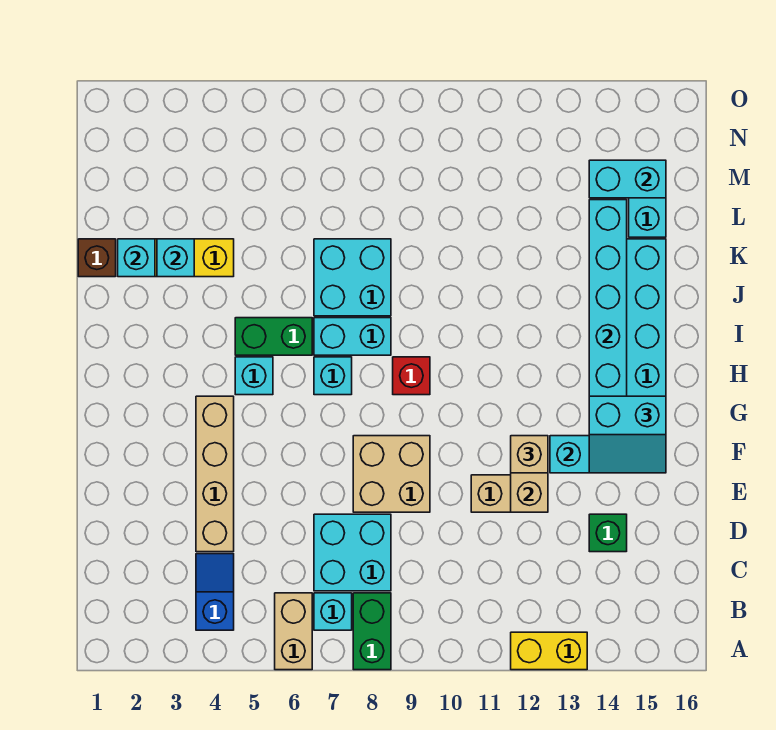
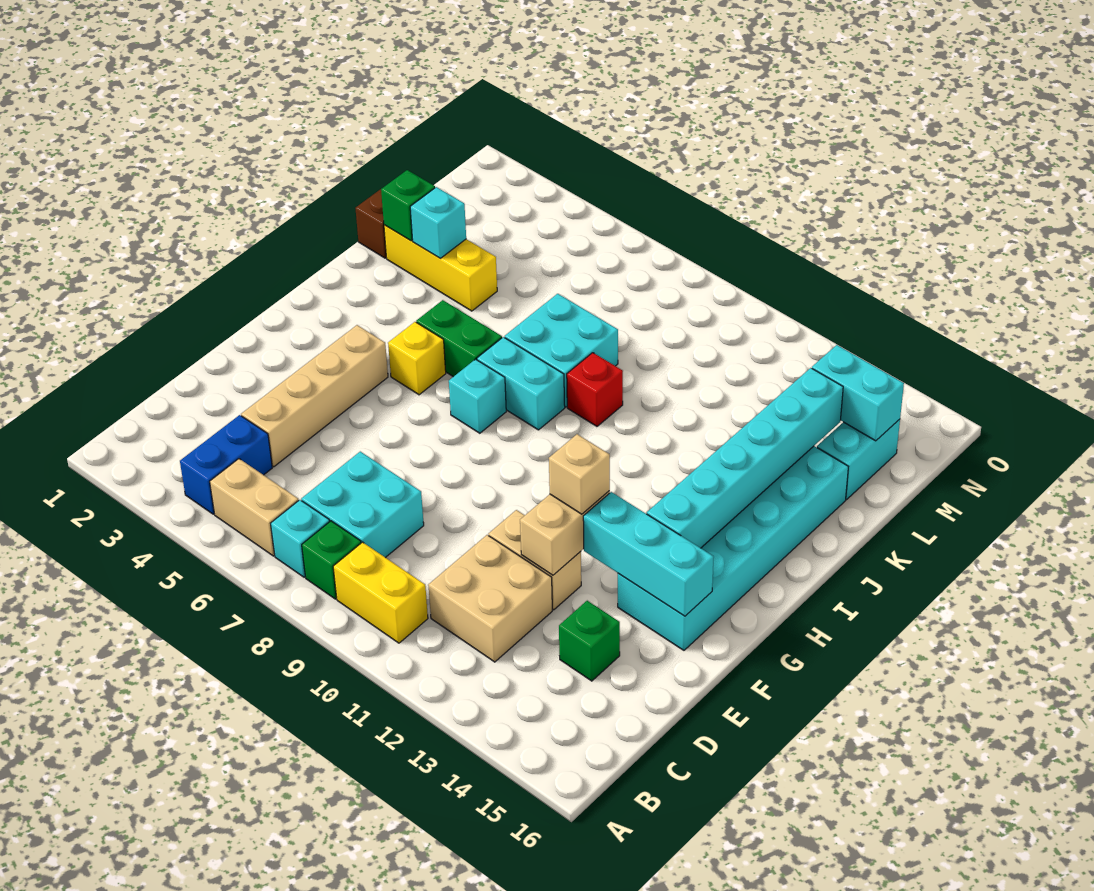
tan brick A6:B6 level 1 -> tan brick B5:B6 level 1
green brick A8:B8 level 1 -> green brick B8 level 1
yellow brick A12:A13 level 1 -> yellow brick B9:B10 level 1
blue slope B4:C4 level 1 top B -> blue brick B4:C4 level 1
tan brick E8:F9 level 1 -> tan brick C11:D12 level 1
cyan slope F14:G15 level 3 top G -> none
cyan brick H5 level 1 -> yellow brick H5 level 1
red brick H9 level 1 -> red brick J9 level 1
cyan brick K2 level 2 -> green brick K2 level 2

